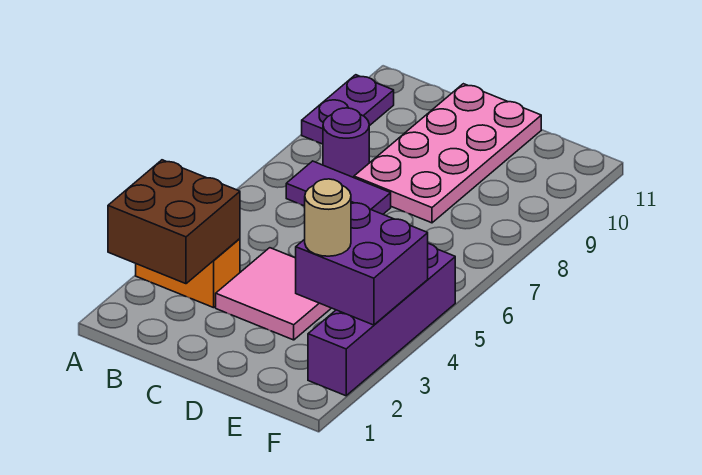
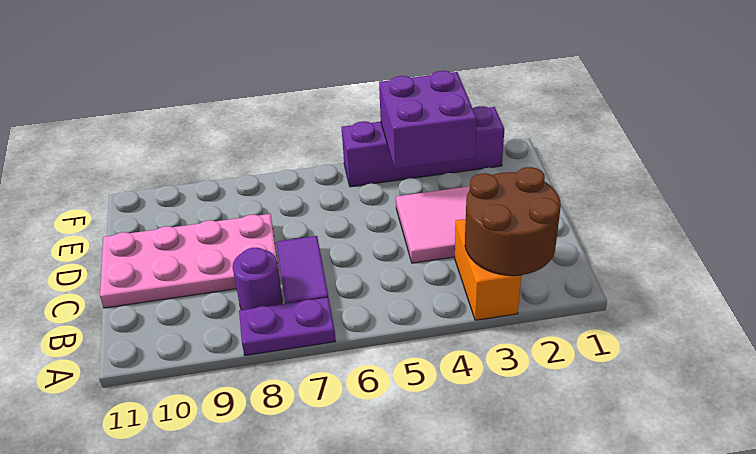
brown brick A2:B3 level 2 -> brown round brick A2:B3 level 2
purple plate A9:A10 level 1 -> purple plate A7:A8 level 1
tan round brick E3 level 3 -> none

